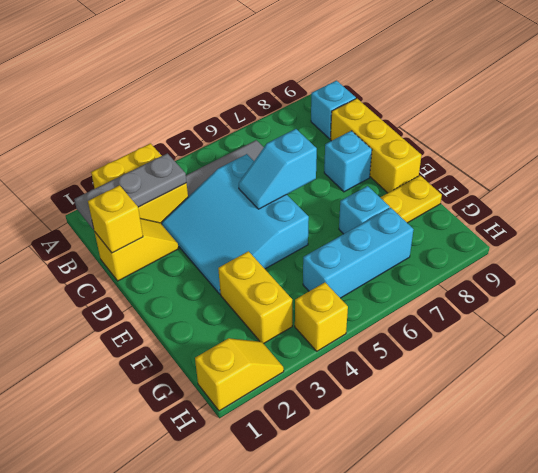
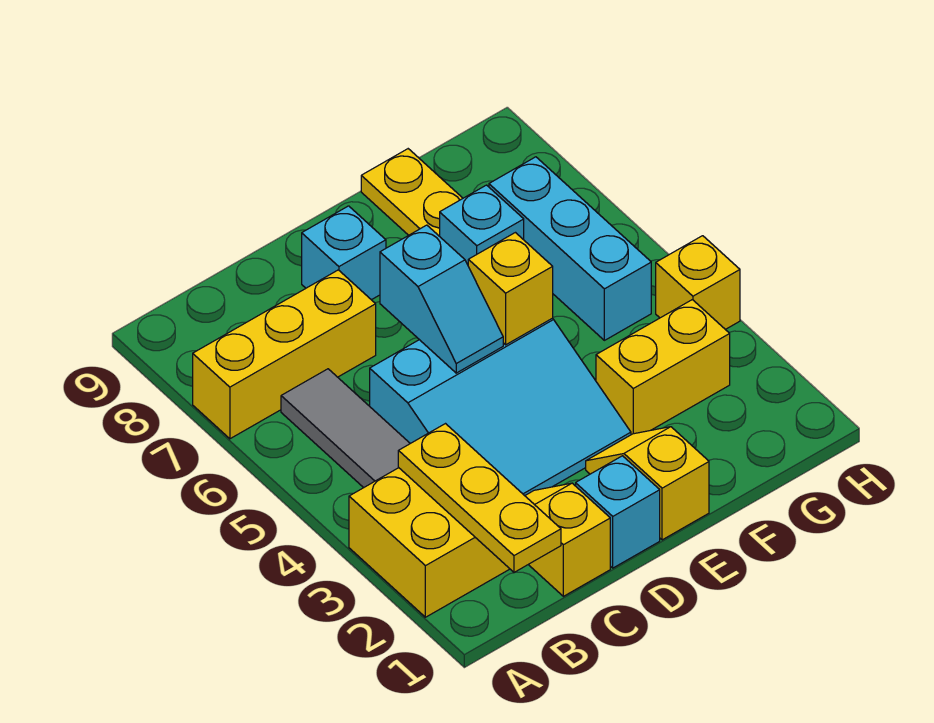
grey plate B1:B3 level 2 -> yellow plate B1:B3 level 2
cyan brick B9 level 1 -> cyan brick D1 level 1
yellow brick C1 level 2 -> yellow brick E5 level 2
yellow brick C9:E9 level 1 -> yellow brick A7:C7 level 1
yellow slope H1:H2 level 1 top 1 -> yellow slope E1:E2 level 1 top 1

